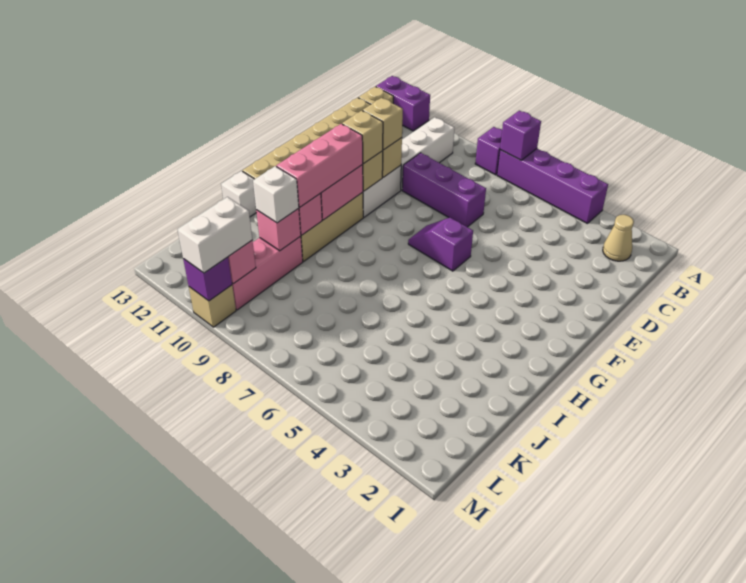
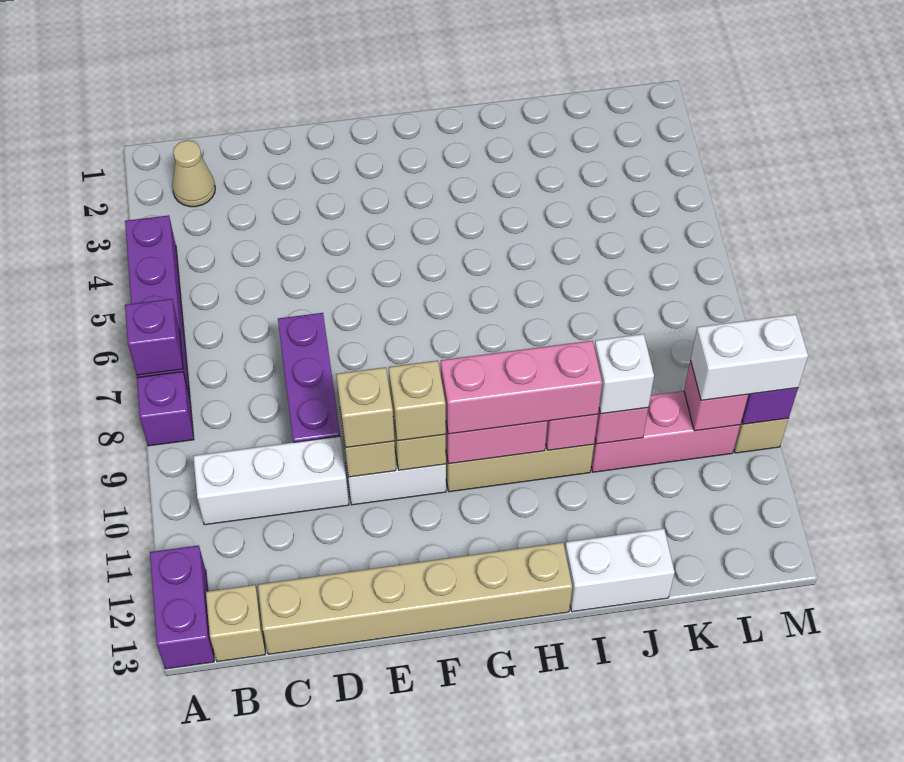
purple slope F6:F7 level 1 top 6 -> none
white brick I13 level 1 -> white brick I13:J13 level 1

